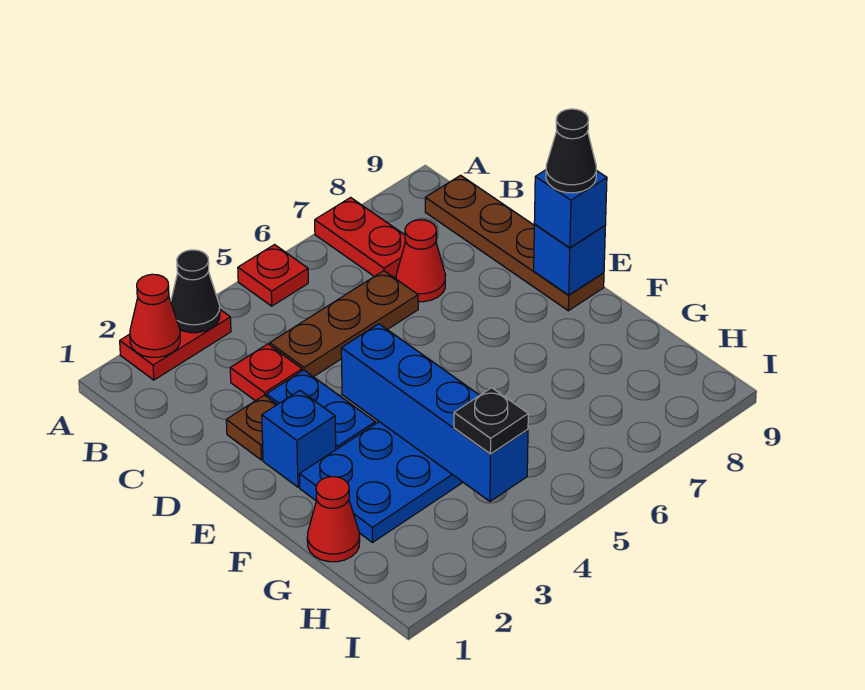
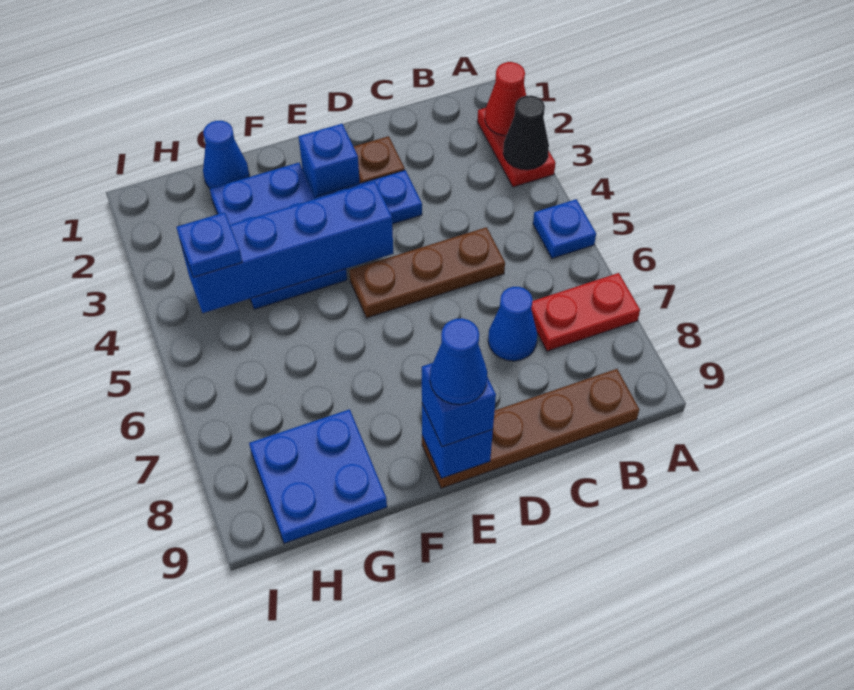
red plate A5 level 1 -> blue plate A5 level 1
red plate C3 level 1 -> none
brown plate C4:C6 level 1 -> brown plate C5:E5 level 1
red cone C7 level 1 -> blue cone C7 level 1
black cone E9 level 4 -> blue cone E9 level 4
red cone G1 level 1 -> blue cone G1 level 1
none -> blue plate G8:H9 level 1
black plate H4 level 3 -> blue plate H4 level 3

